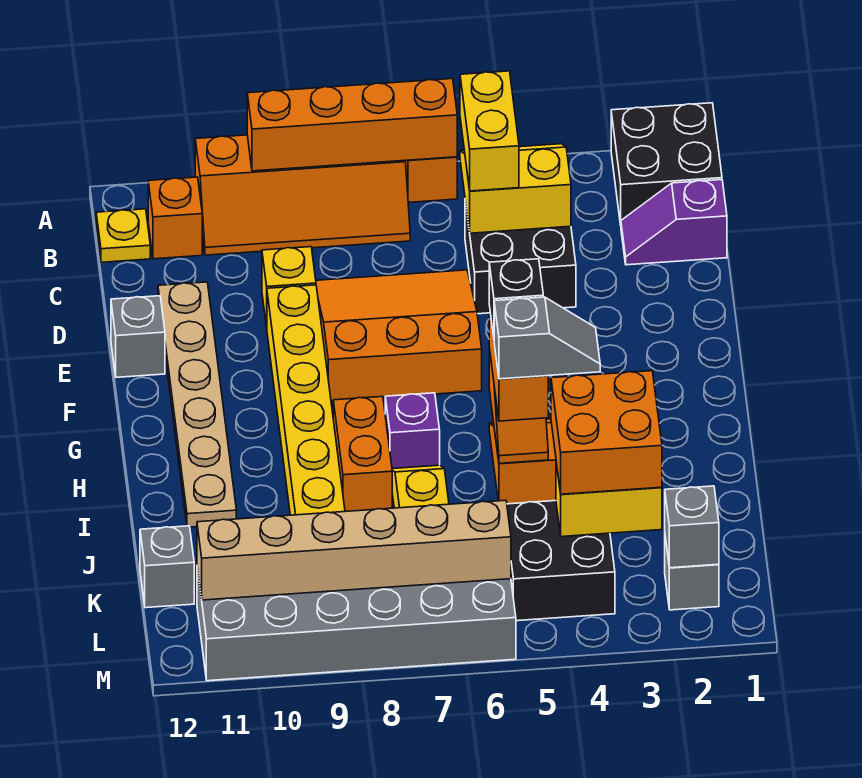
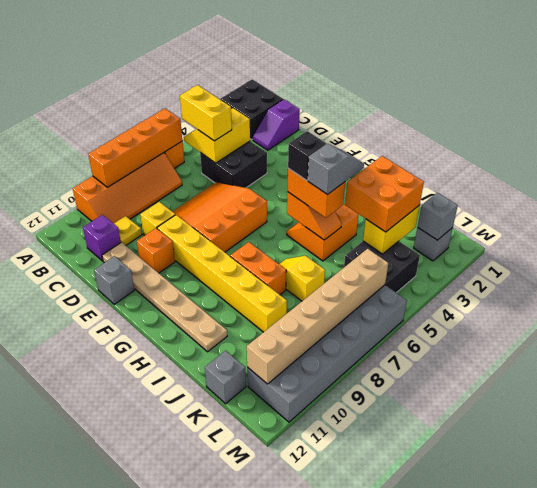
orange brick B11 level 1 -> orange brick E10 level 1
yellow plate B12 level 1 -> yellow plate C10 level 1
purple brick H7 level 1 -> purple brick C11 level 1

